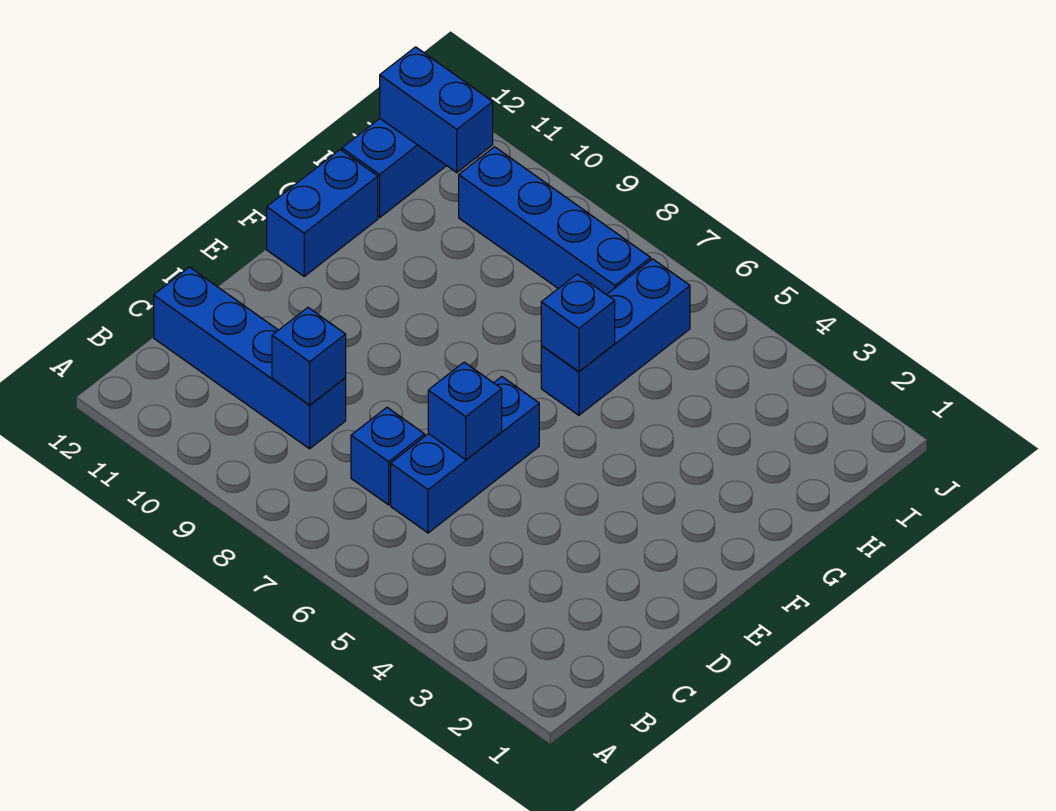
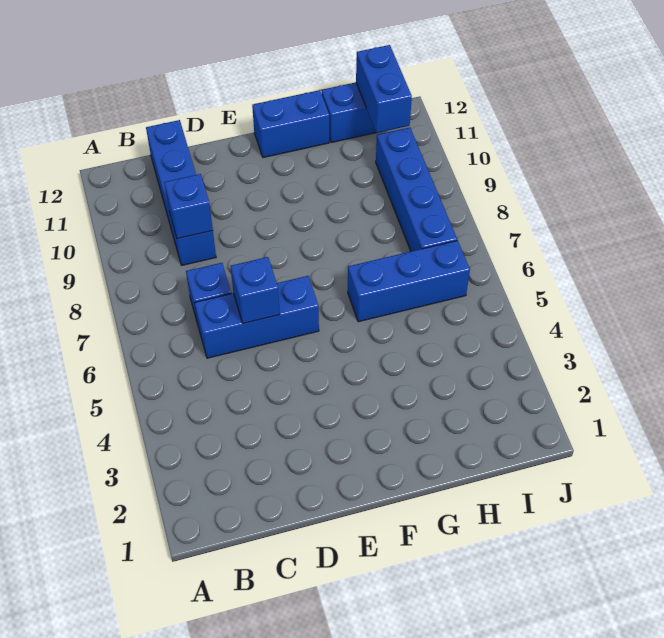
blue brick G6 level 2 -> none

